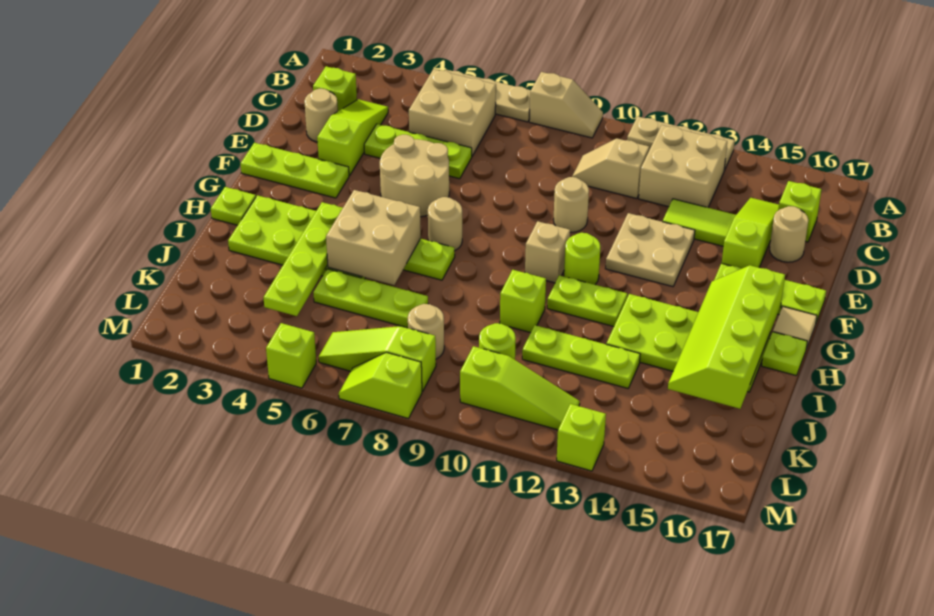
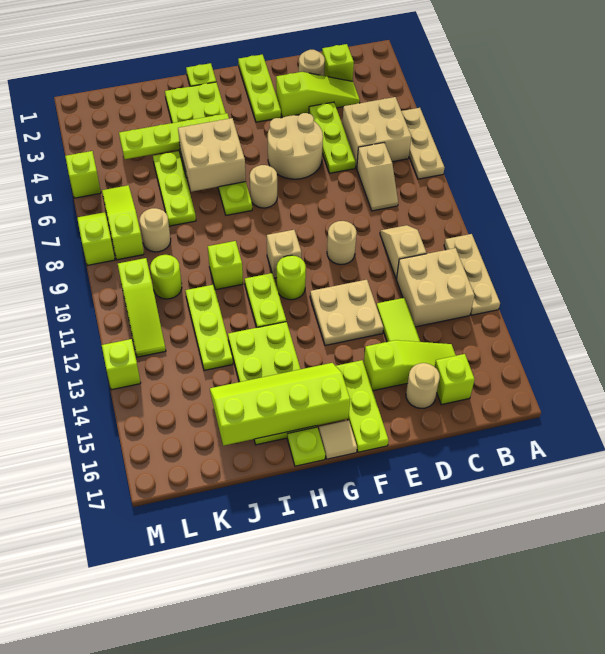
tan slope A8:A9 level 1 top 8 -> tan slope C7:C8 level 1 top 7

